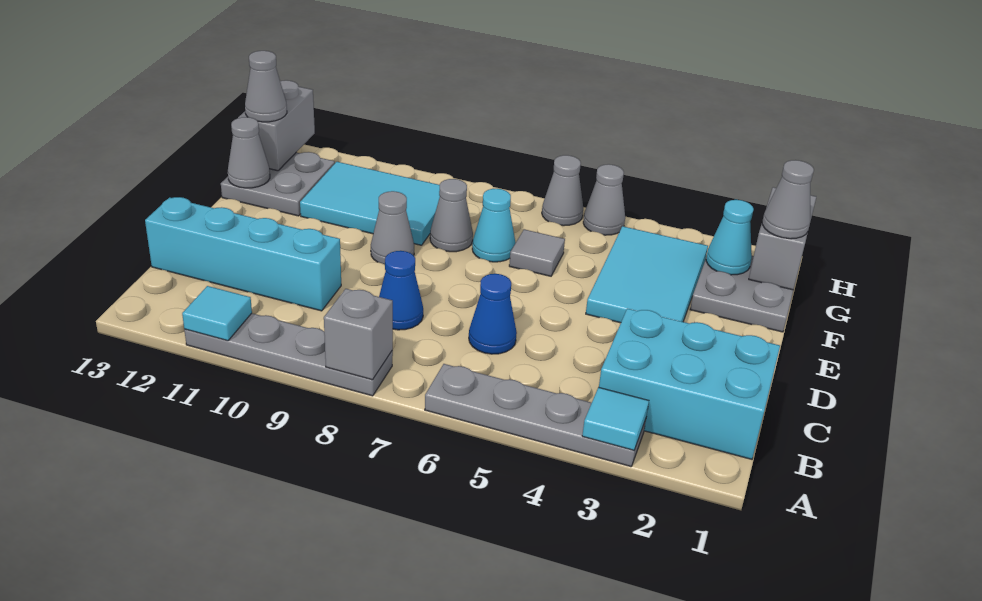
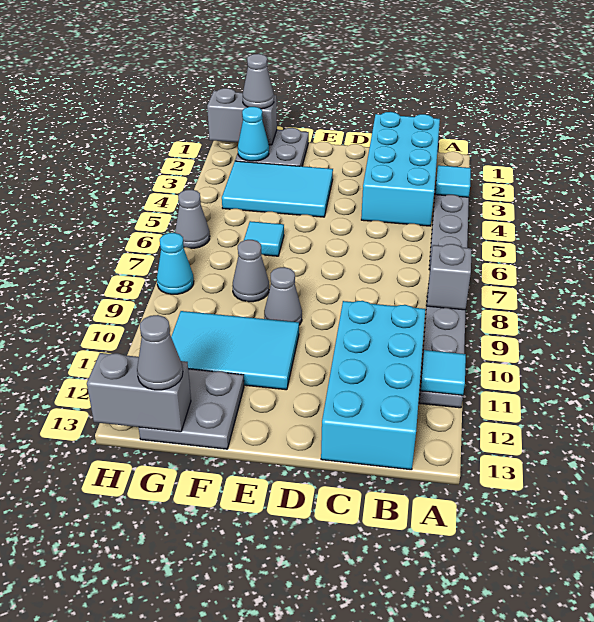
cyan brick B1:C3 level 1 -> cyan brick B1:C4 level 1
blue cone C6 level 1 -> none
blue cone C8 level 1 -> none
cyan brick C10:C13 level 1 -> cyan brick B10:C13 level 1
grey tile F6 level 1 -> cyan tile F6 level 1
cyan cone F7 level 1 -> cyan cone H8 level 1
cyan tile F9:G11 level 1 -> cyan tile E10:G11 level 1
grey cone F13 level 2 -> none
grey cone H5 level 1 -> none

